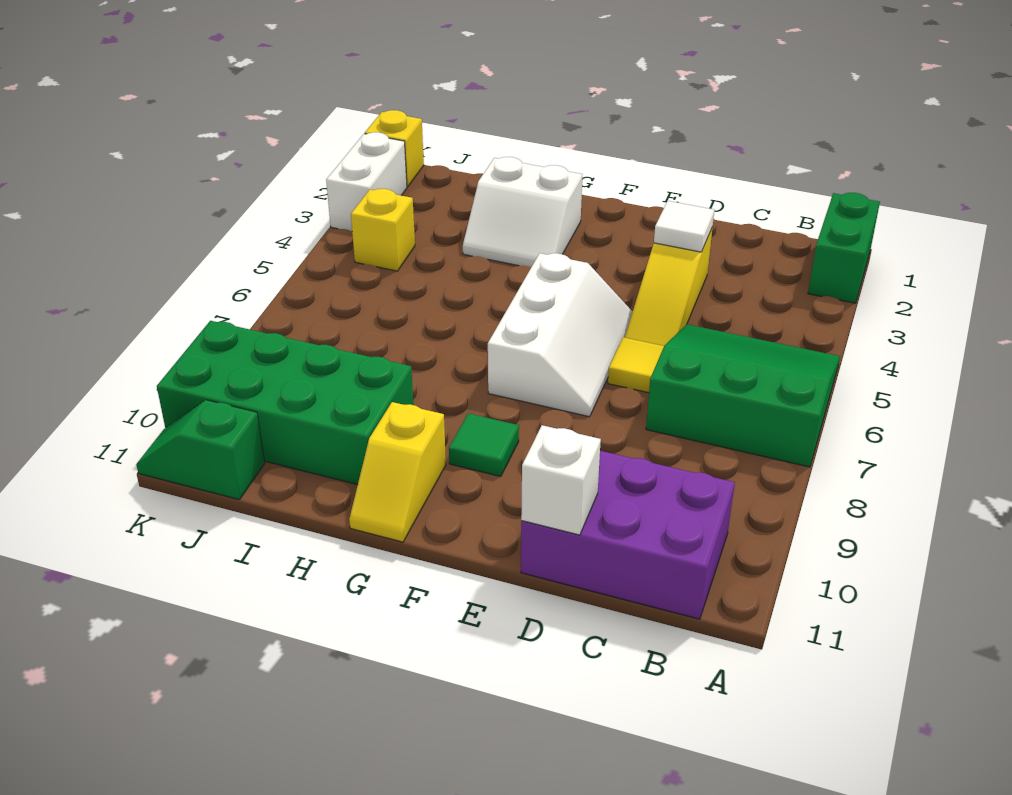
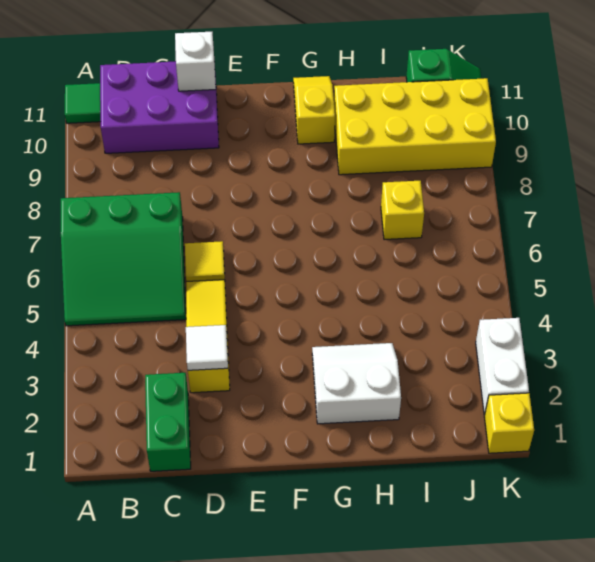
green brick A1:A2 level 1 -> green brick C1:C2 level 1
white slope E5:F7 level 1 top F -> none
green tile F9 level 1 -> green tile A11 level 1
green brick H9:K10 level 1 -> yellow brick H9:K10 level 1
yellow brick J4 level 1 -> yellow brick I7 level 1

